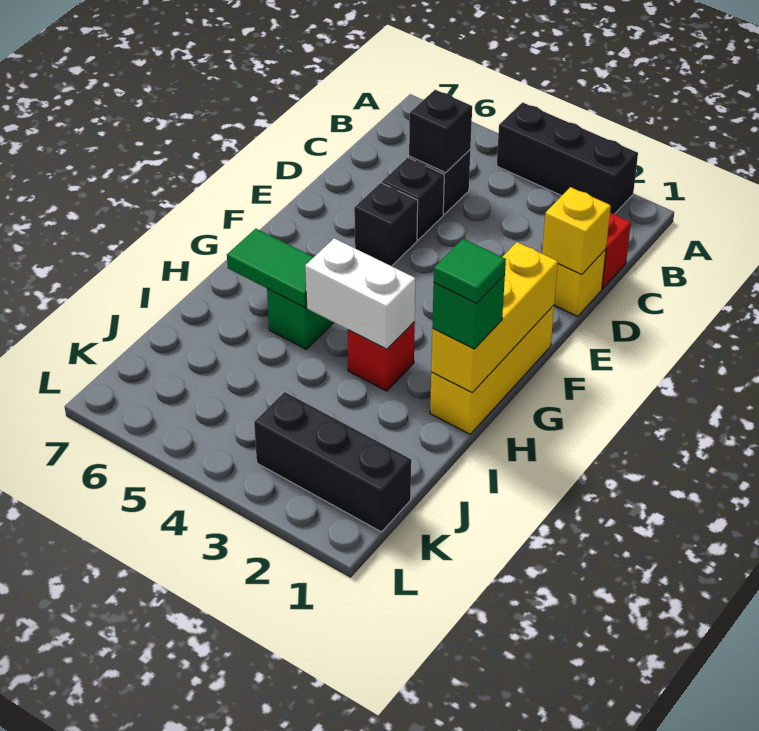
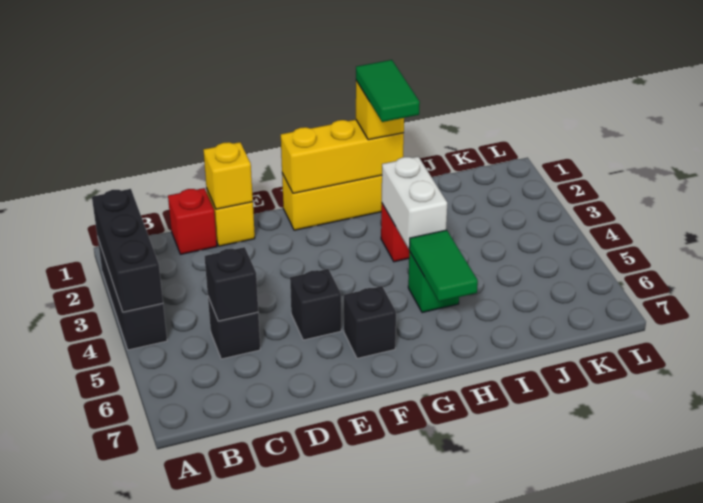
black brick D5 level 1 -> black brick F6 level 1
green brick H1 level 3 -> yellow brick H1 level 3
green tile H1 level 4 -> green tile H1:H2 level 4
black brick K1:K3 level 1 -> black brick A2:A4 level 2

